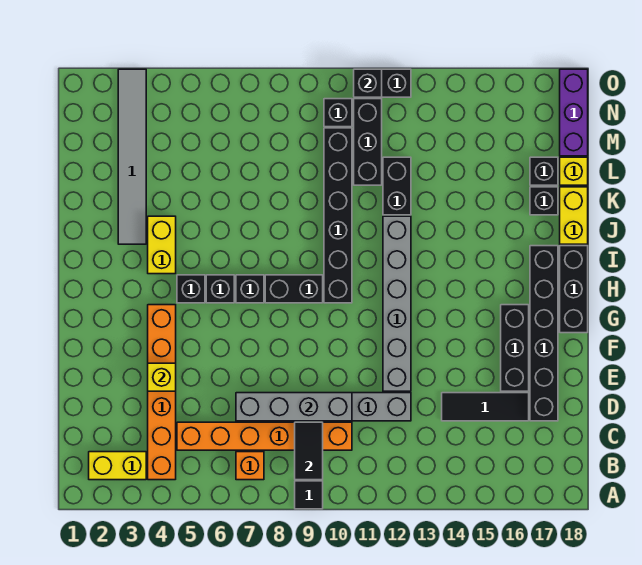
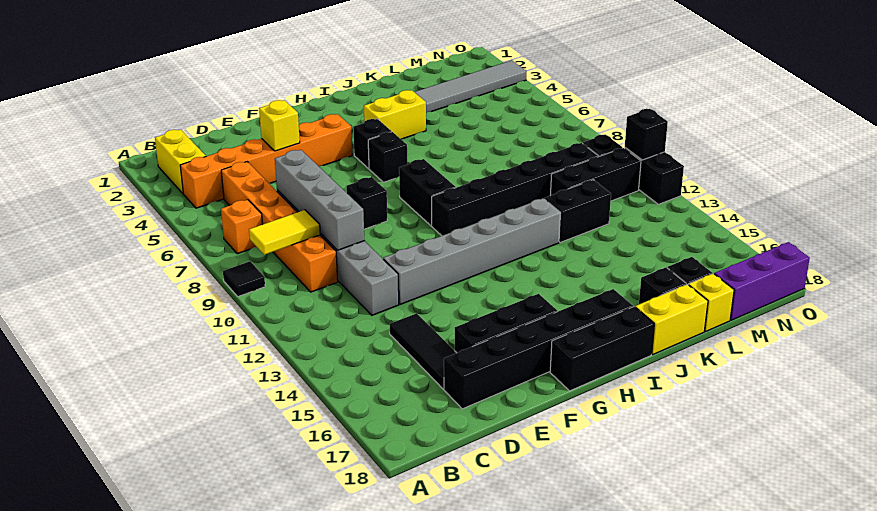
black tile B9:C9 level 2 -> yellow tile B9:C9 level 2
black brick H7 level 1 -> black brick F8 level 1

